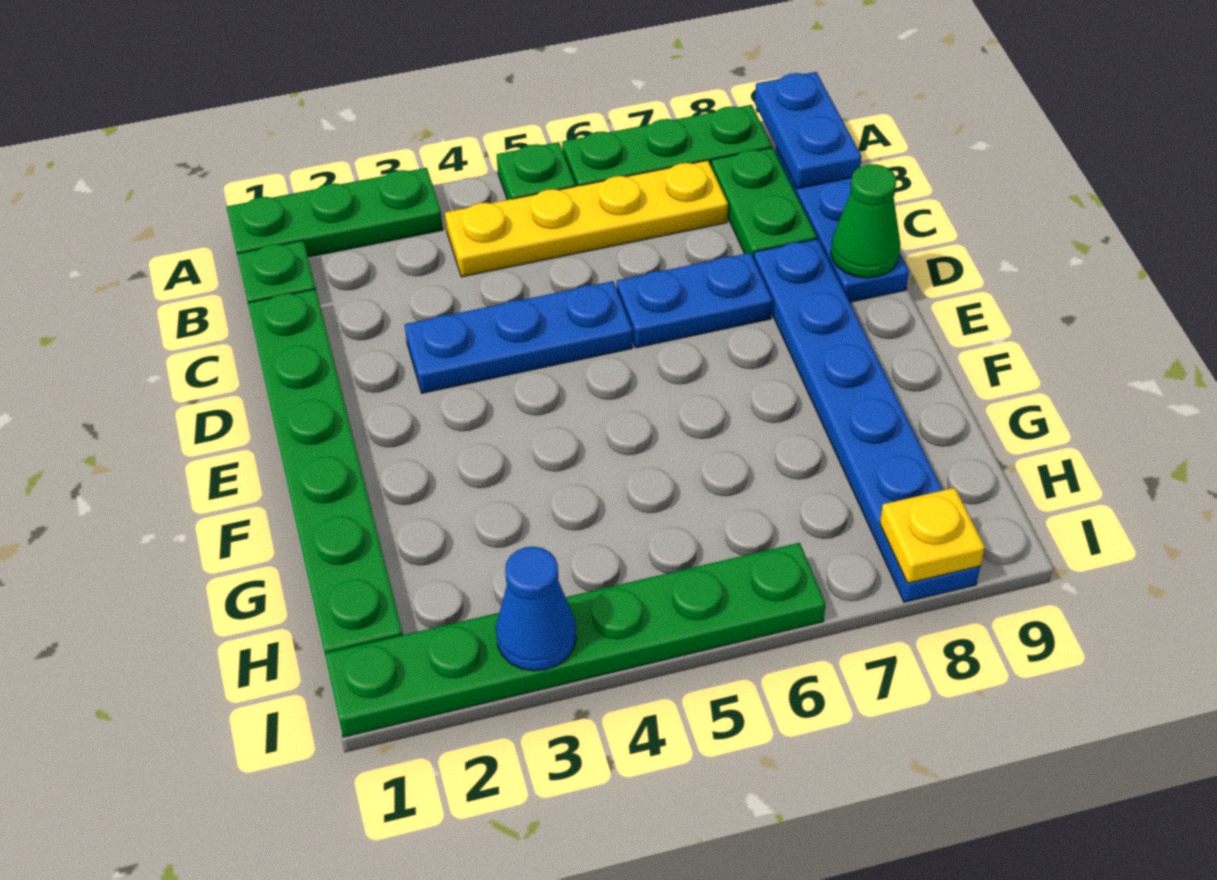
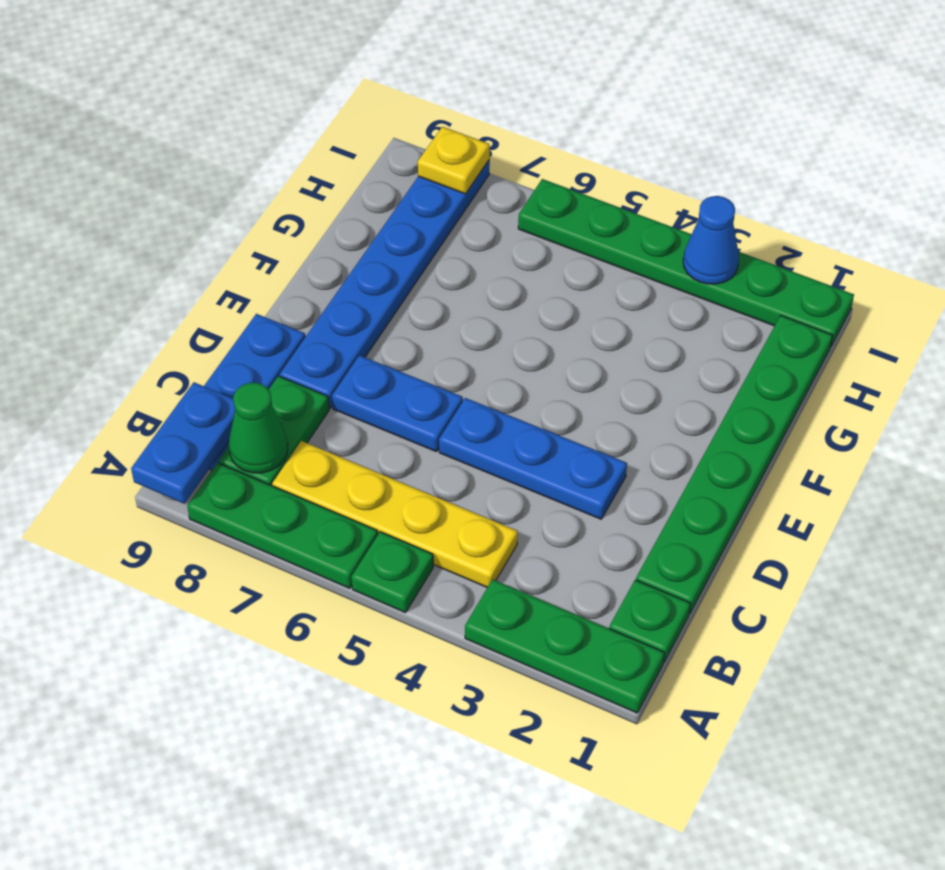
green cone D9 level 2 -> green cone B8 level 2

